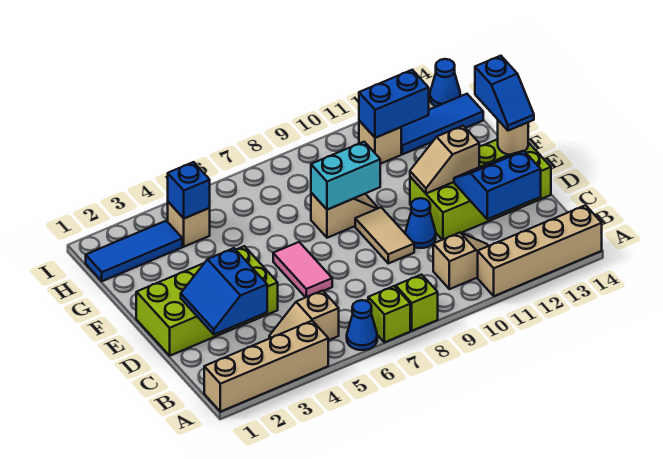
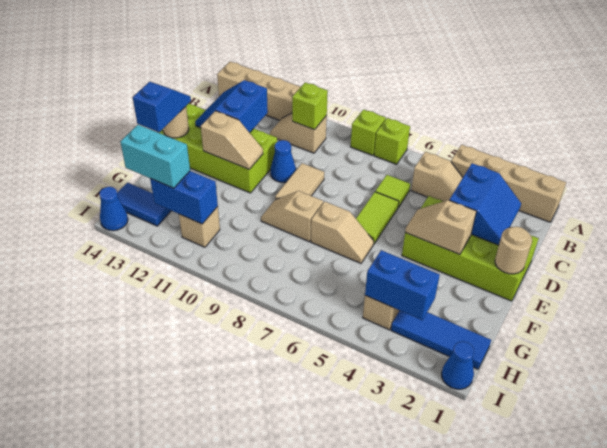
blue cone A6 level 1 -> blue cone I1 level 1
none -> lime brick B10 level 2
none -> lime tile C6 level 1
blue slope C12:D13 level 2 top C -> blue slope C12:D13 level 2 top 12
pink tile D6:E6 level 1 -> lime tile D6:E6 level 1
none -> tan round brick E1 level 2
none -> tan slope E3:E4 level 2 top 3
none -> tan slope F6:F7 level 1 top 7
cyan brick F8:F9 level 2 -> cyan brick H12:H13 level 3
blue brick H4 level 2 -> blue brick H3:H4 level 2
blue tile H12:H14 level 1 -> blue tile H13:H14 level 1

